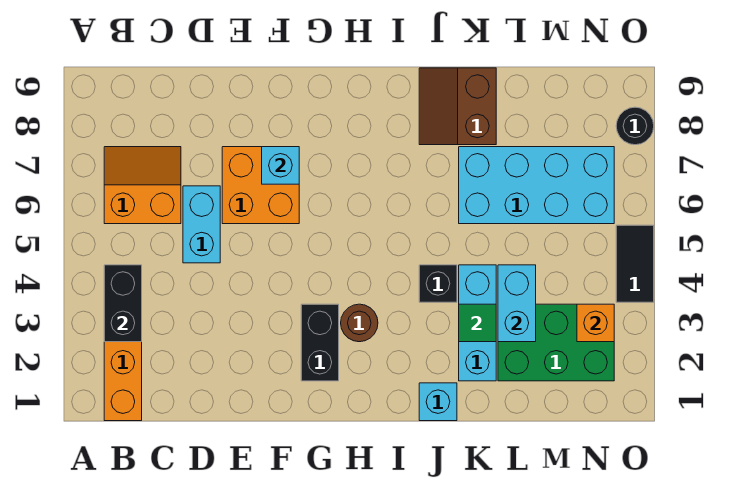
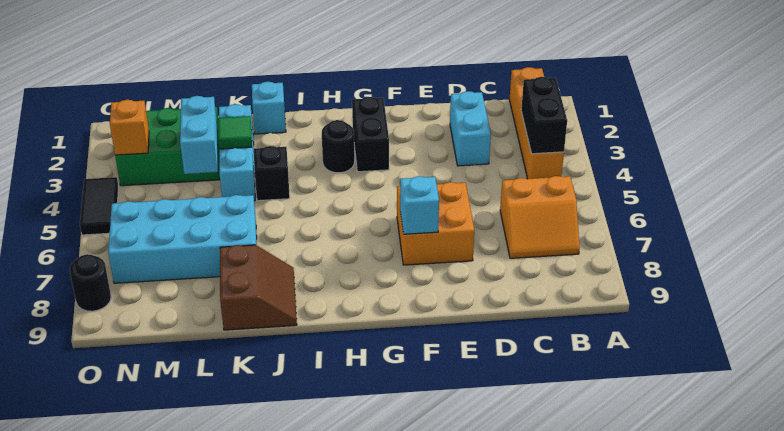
cyan brick D5:D6 level 1 -> cyan brick D2:D3 level 1
brown round brick H3 level 1 -> black round brick H3 level 1

